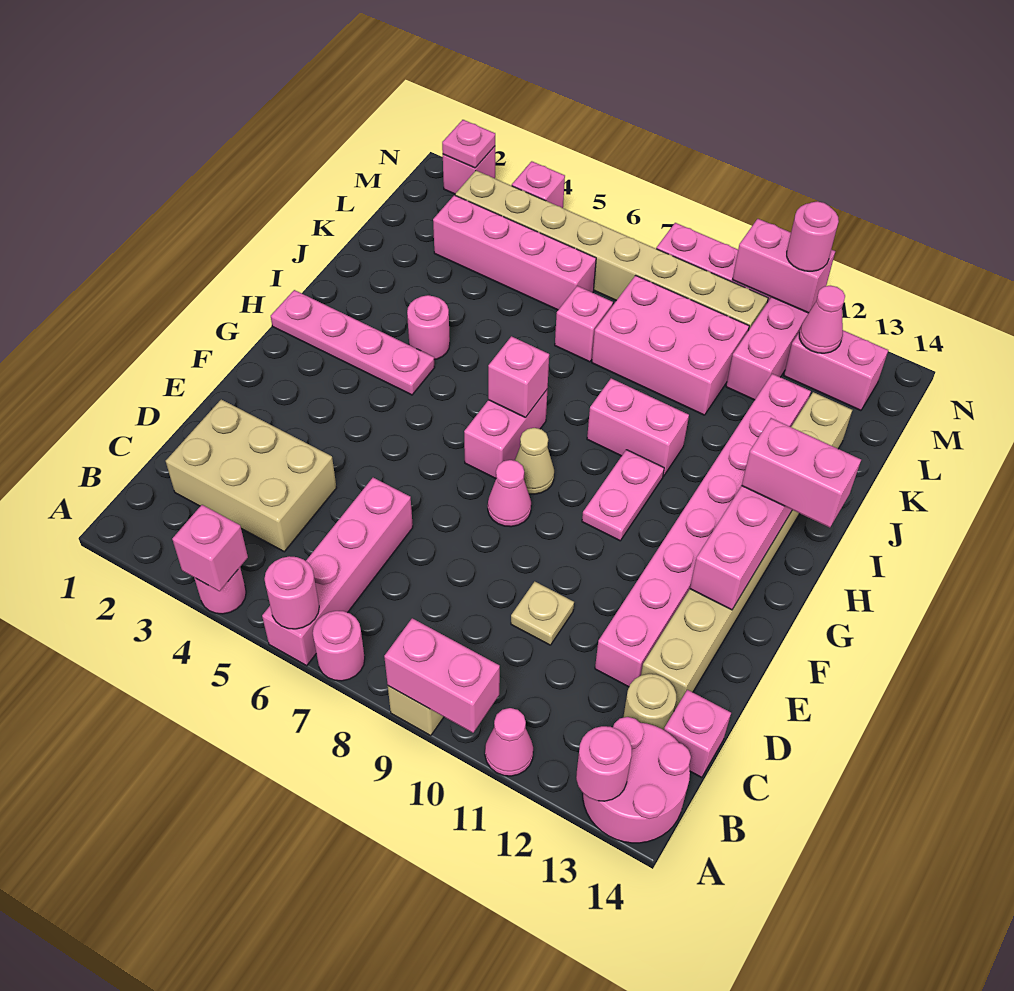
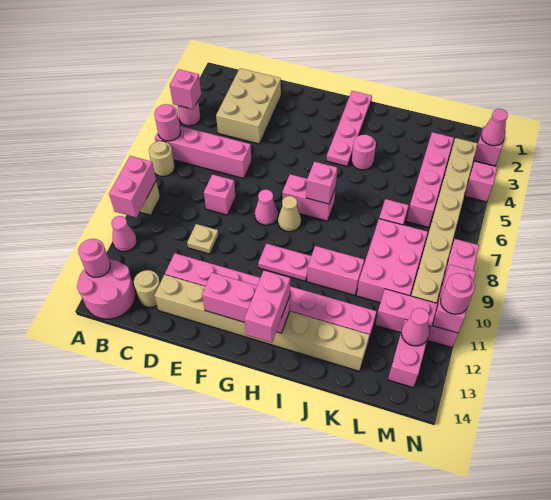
pink round brick A7 level 1 -> tan round brick A7 level 1
pink brick C14 level 1 -> pink brick D8 level 1
pink brick I9:I10 level 1 -> pink brick I10:J10 level 1
pink plate N2 level 2 -> pink cone N2 level 2

